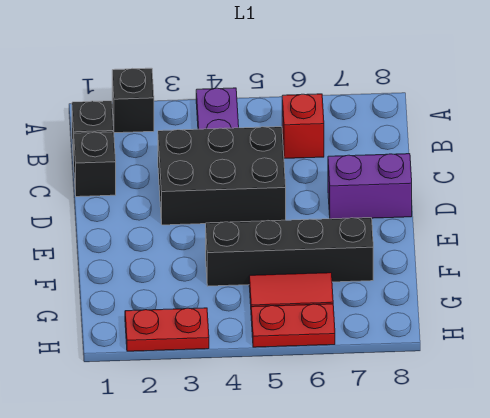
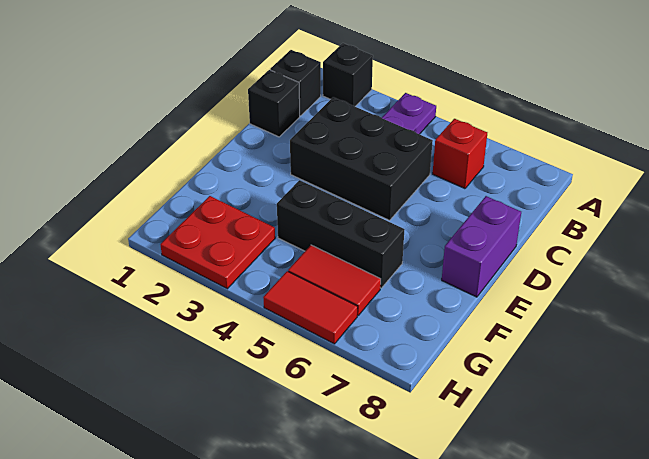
purple brick D7:D8 level 1 -> purple brick D8:E8 level 1
black brick F4:F7 level 1 -> black brick F4:F6 level 1
red plate H2:H3 level 1 -> red plate G2:H3 level 1
red plate H5:H6 level 1 -> red tile H5:H6 level 1

